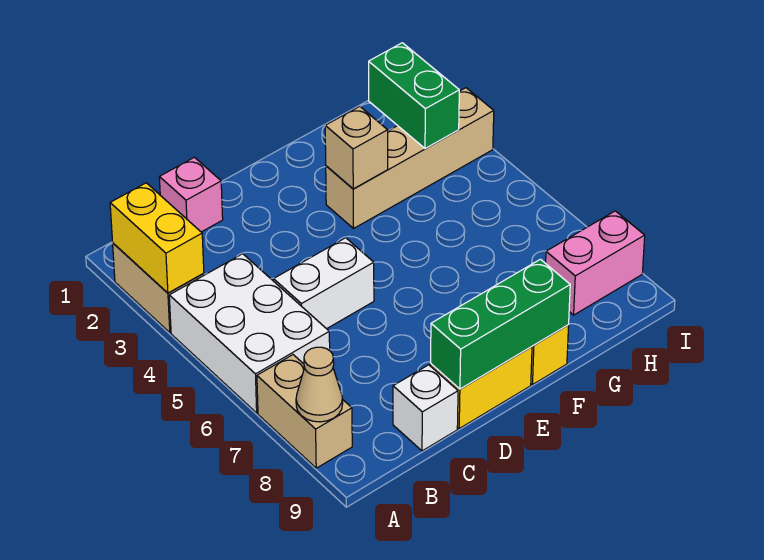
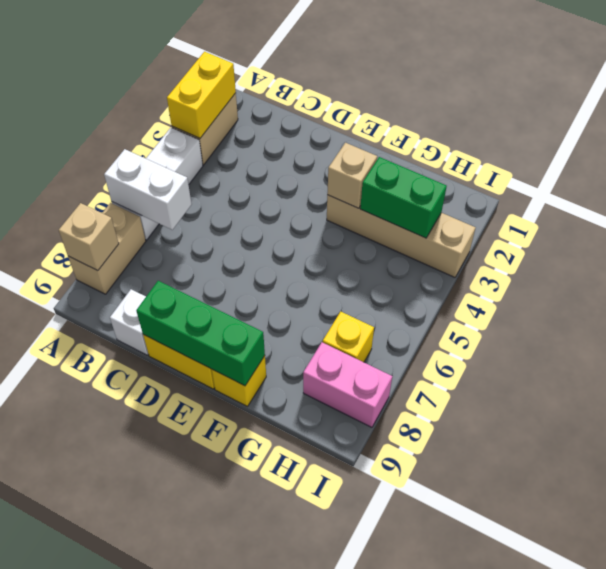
white brick A4:B6 level 1 -> white brick A4:A6 level 1
tan cone A8 level 2 -> tan brick A8 level 2
pink brick C1 level 1 -> none
white brick C5:D5 level 1 -> white brick A6:B6 level 2
green brick H2:H3 level 2 -> green brick G3:H3 level 2
none -> yellow brick H7 level 1

